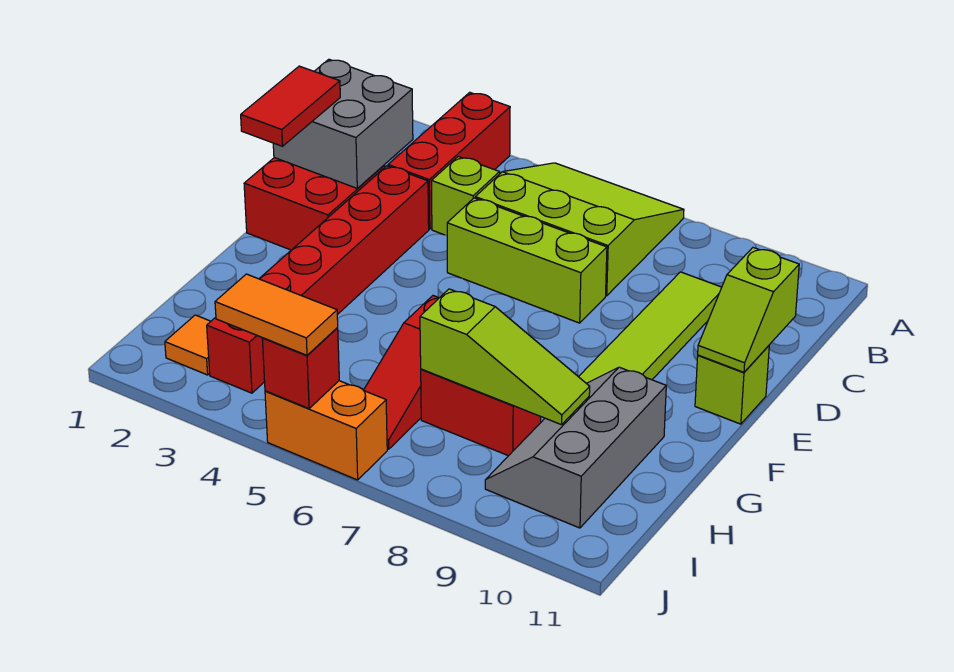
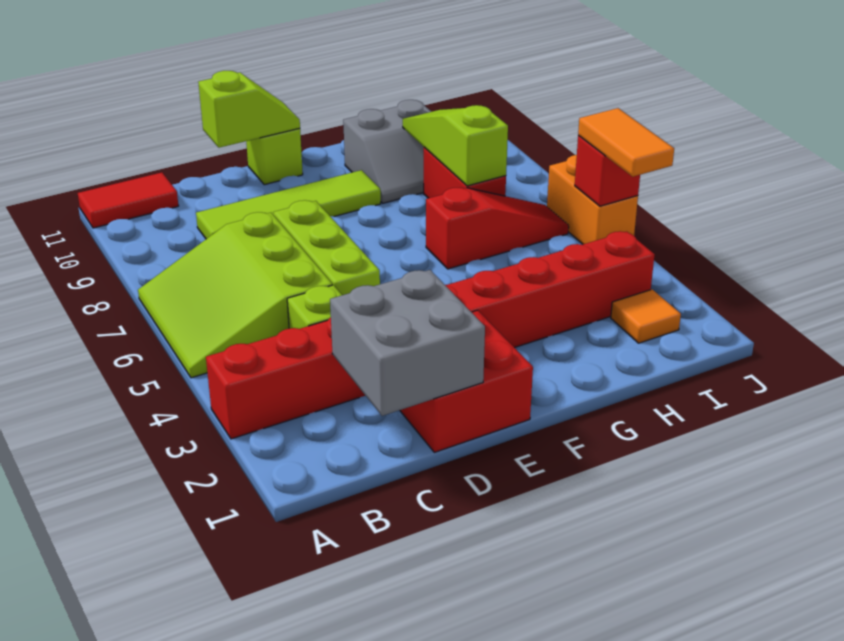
red tile D1:E1 level 3 -> red tile A11:B11 level 1
grey slope G9:I10 level 1 top 10 -> grey slope G9:H10 level 1 top 10

